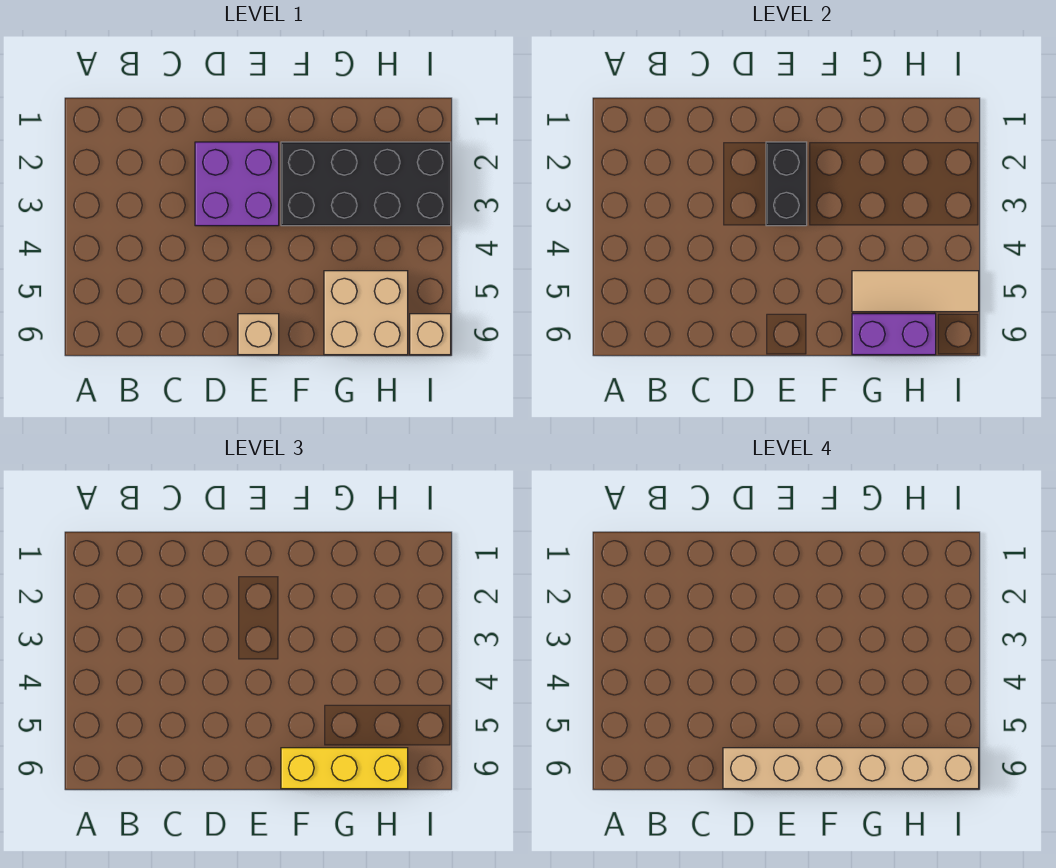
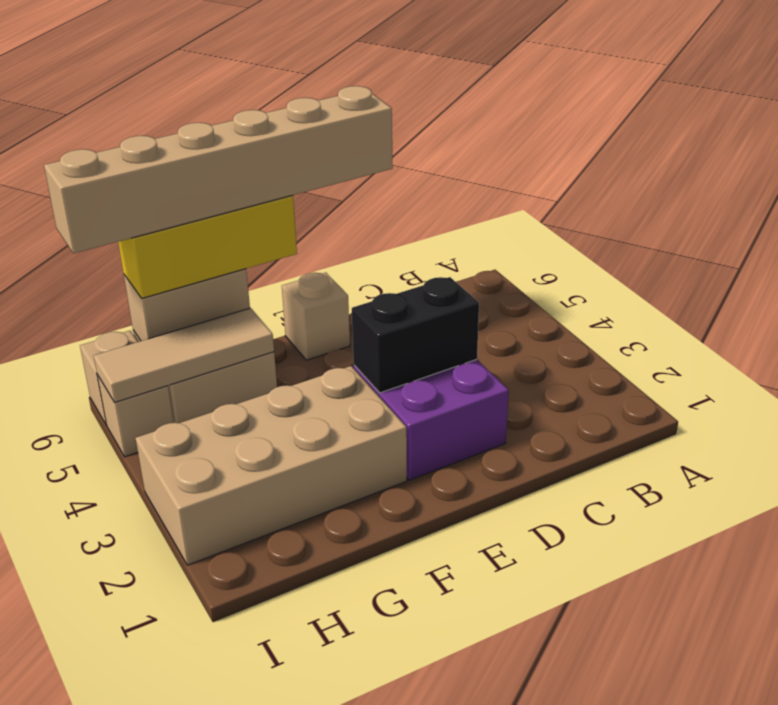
black brick E2:E3 level 2 -> black brick D3:E3 level 2
black brick F2:I3 level 1 -> tan brick F2:I3 level 1
purple brick G6:H6 level 2 -> tan brick G6:H6 level 2
none -> tan brick I5 level 1

